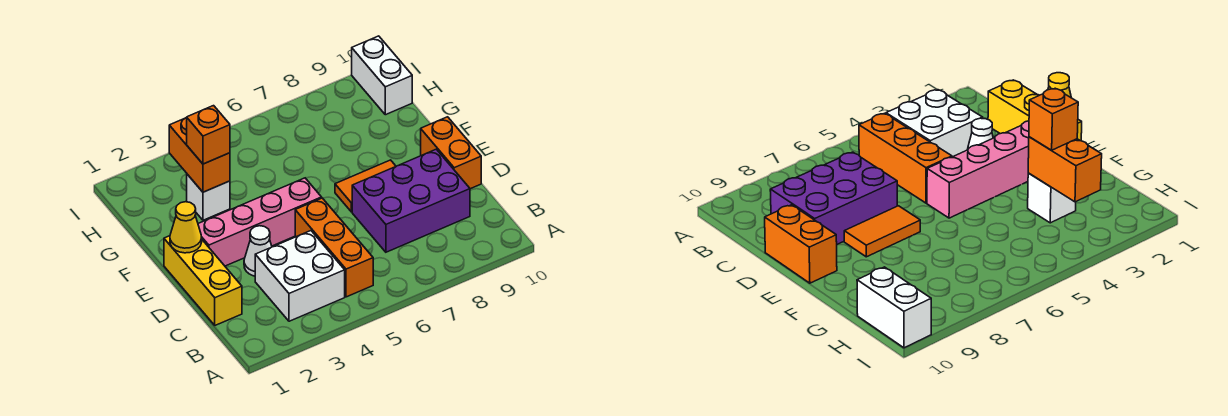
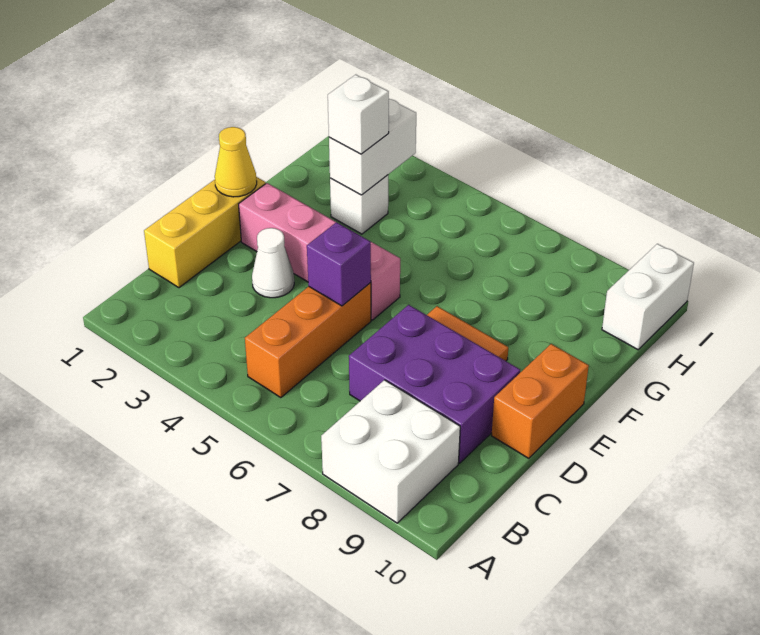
white brick B3:C4 level 1 -> white brick A8:B9 level 1
none -> purple brick D5 level 2
orange brick G3:H3 level 2 -> white brick G3:H3 level 2
orange brick G3 level 3 -> white brick G3 level 3

